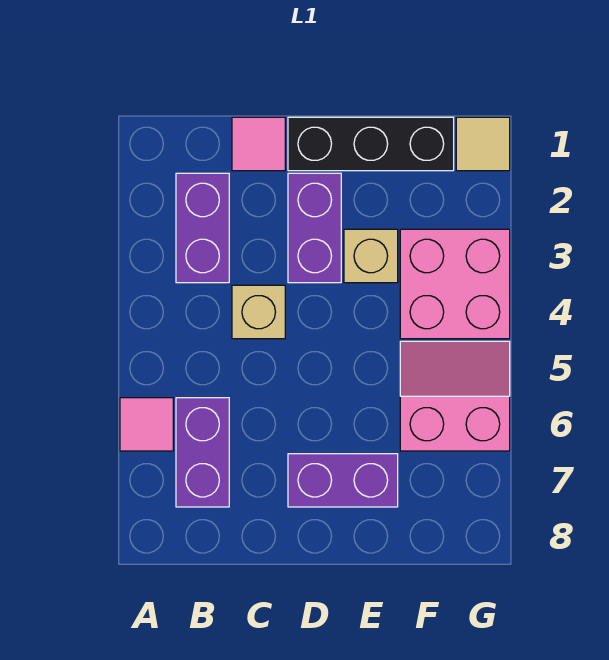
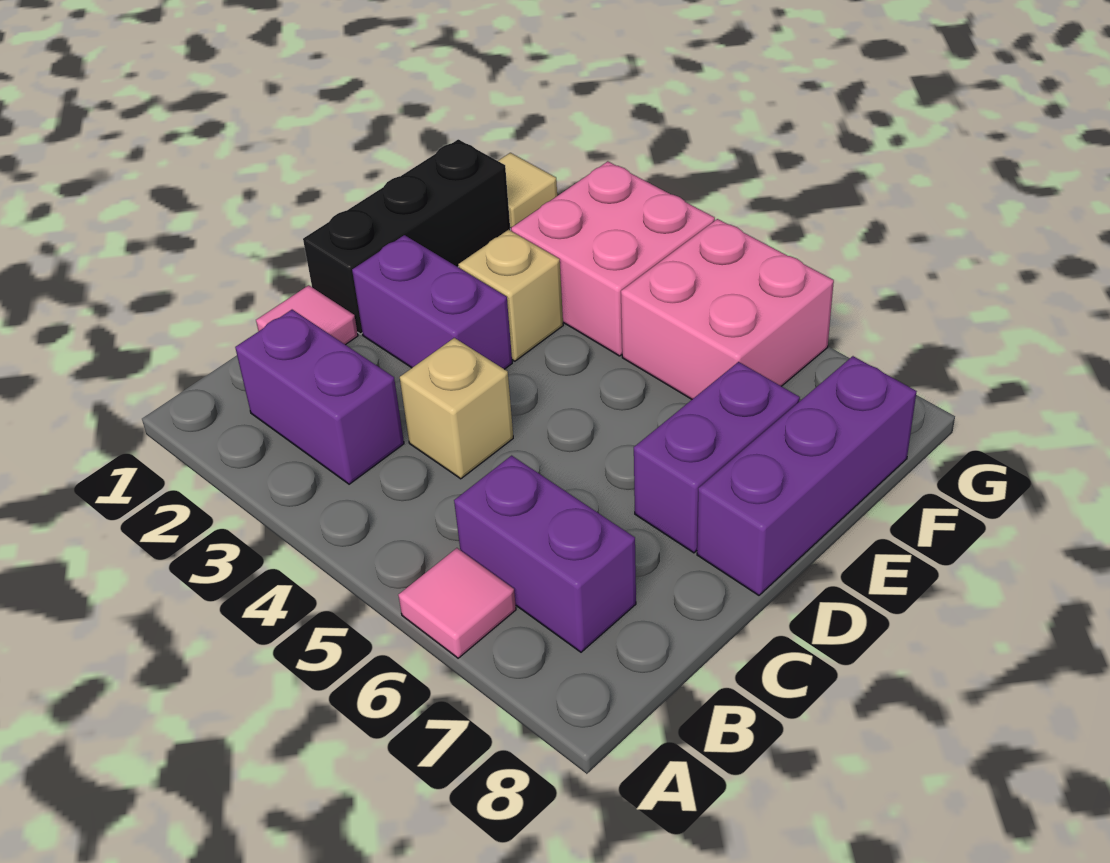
none -> purple brick D8:F8 level 1
pink slope F5:G6 level 1 top 6 -> pink brick F5:G6 level 1

